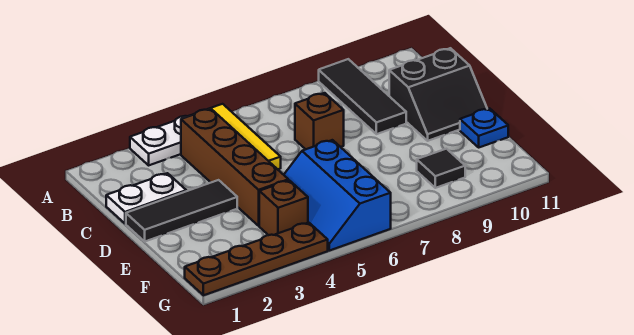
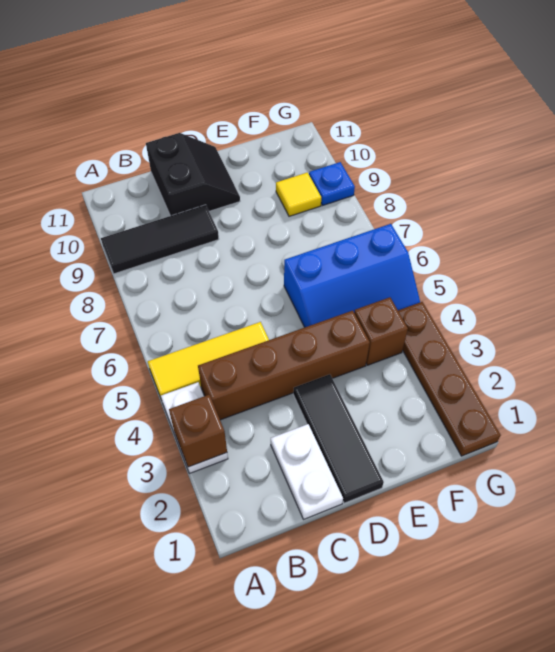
brown brick C7 level 1 -> brown brick A3 level 2
blue plate E11 level 1 -> blue plate G9 level 1
black tile F9 level 1 -> yellow tile F9 level 1

